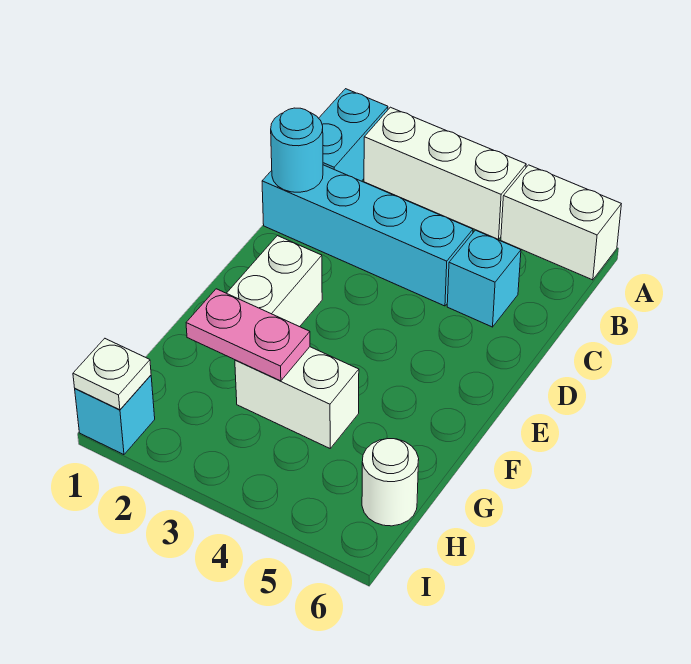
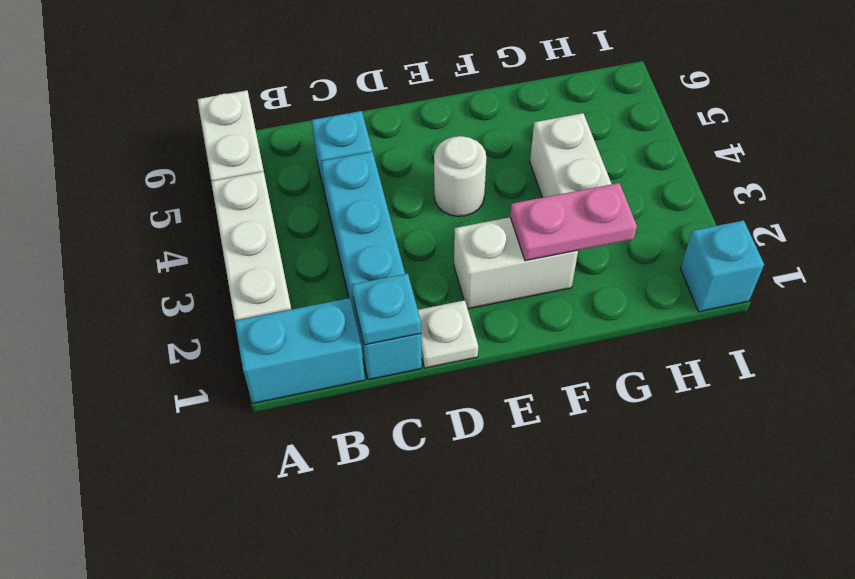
cyan round brick C1 level 2 -> cyan plate C1 level 2
pink plate G2:G3 level 2 -> pink plate F2:G2 level 2
white round brick H6 level 1 -> white round brick E4 level 1
white plate I1 level 2 -> white plate D1 level 1

